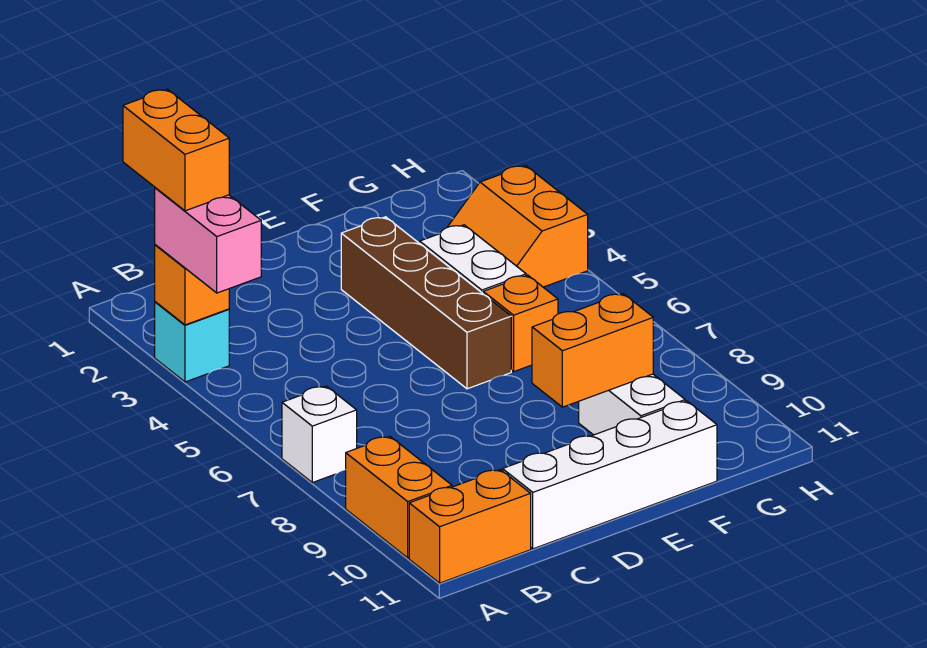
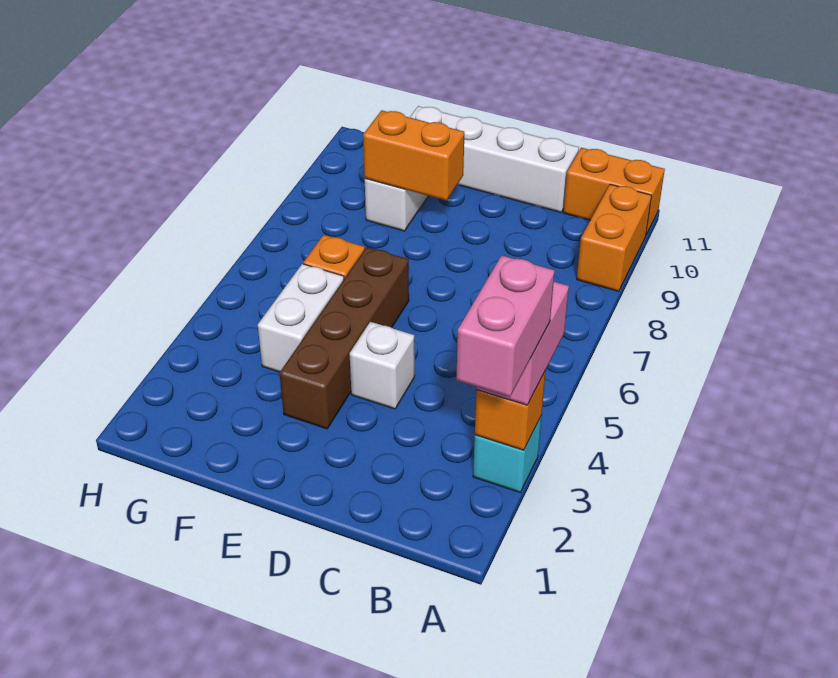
orange brick A2:A3 level 4 -> pink brick A2:A3 level 4
white brick A7 level 1 -> white brick D4 level 1
orange slope G3:H4 level 1 top H -> none

